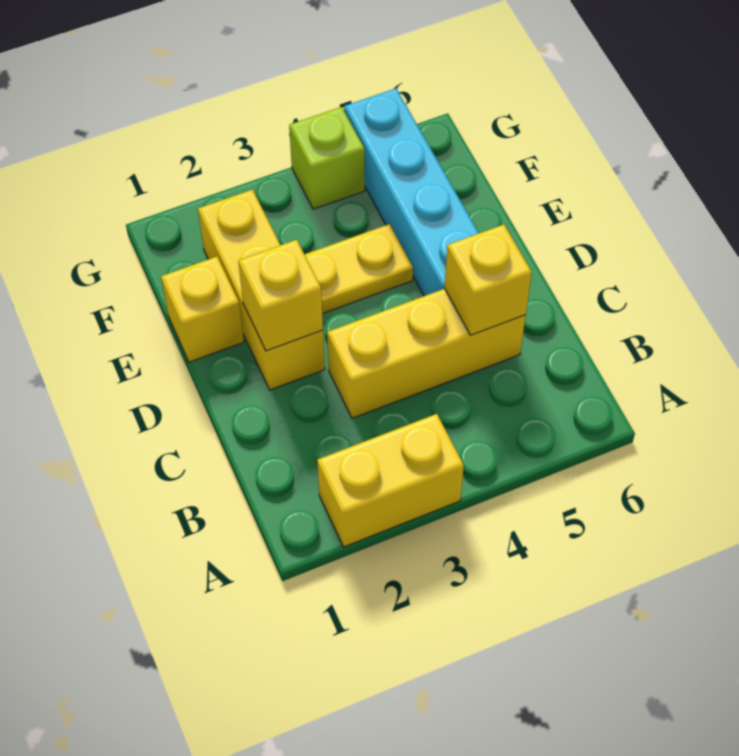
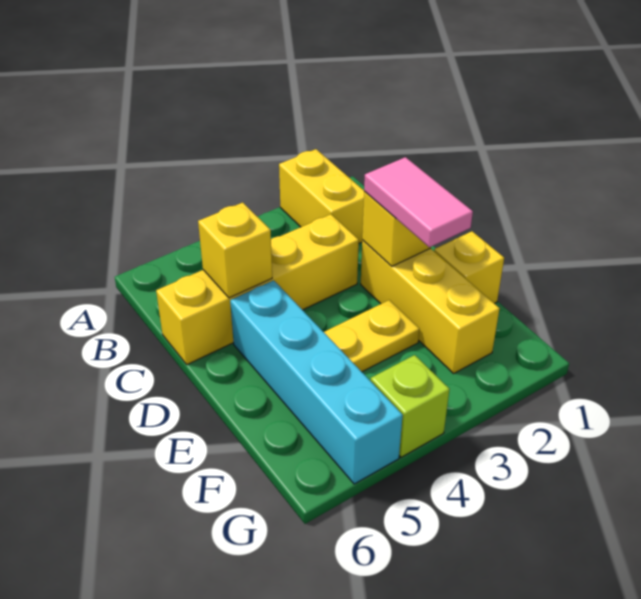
yellow brick A2:A3 level 1 -> yellow brick A2:B2 level 1
yellow brick C3:C5 level 1 -> yellow brick C3:C6 level 1
none -> pink tile D2:E2 level 3

